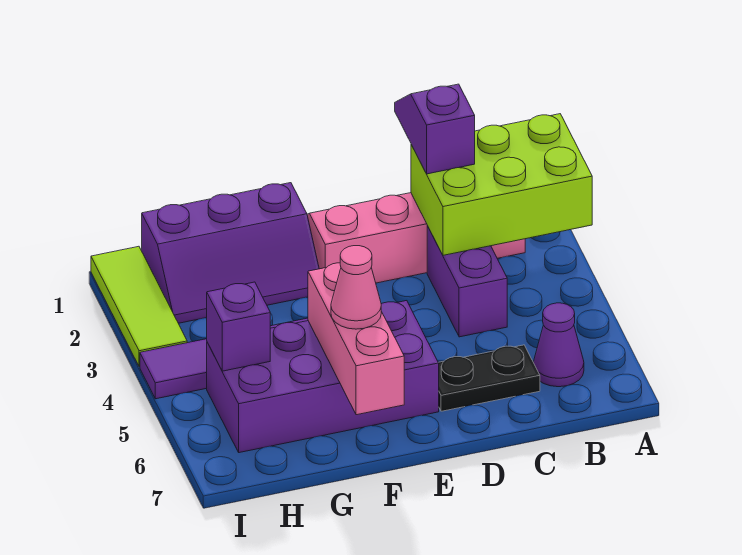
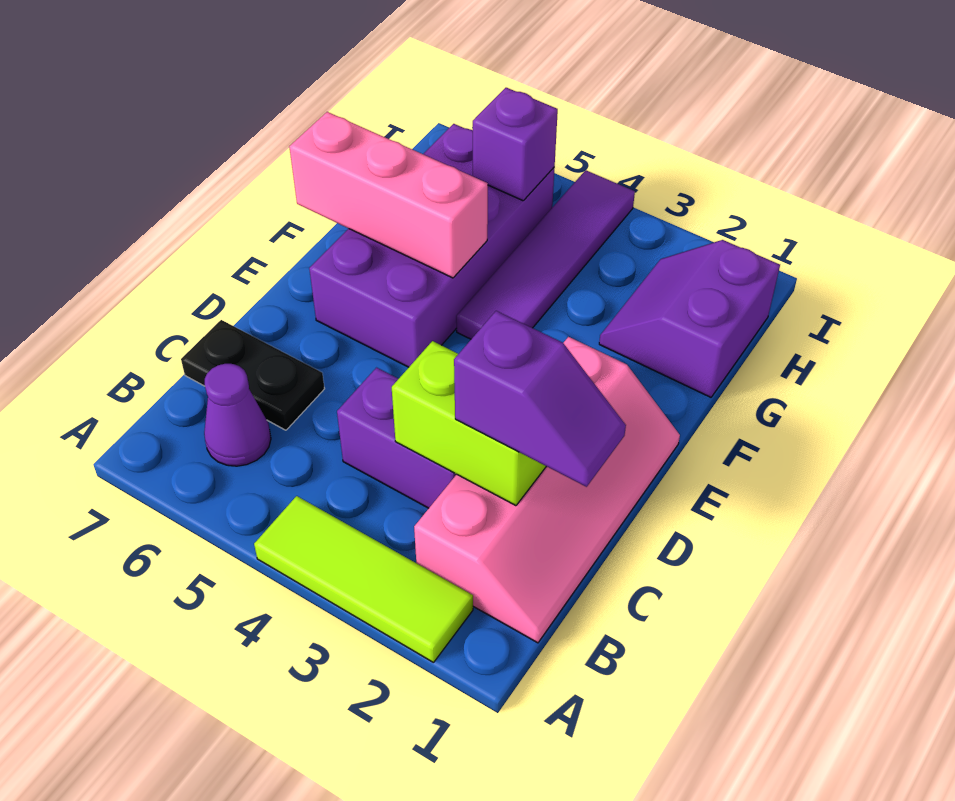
lime brick A2:C3 level 2 -> lime brick C2:C3 level 2
black plate C6:D6 level 1 -> black plate C6:C7 level 1
purple slope F1:H2 level 1 top 1 -> purple slope G1:H2 level 1 top 1
pink cone F6 level 3 -> none
lime tile I1:I3 level 1 -> lime tile A2:A4 level 1

